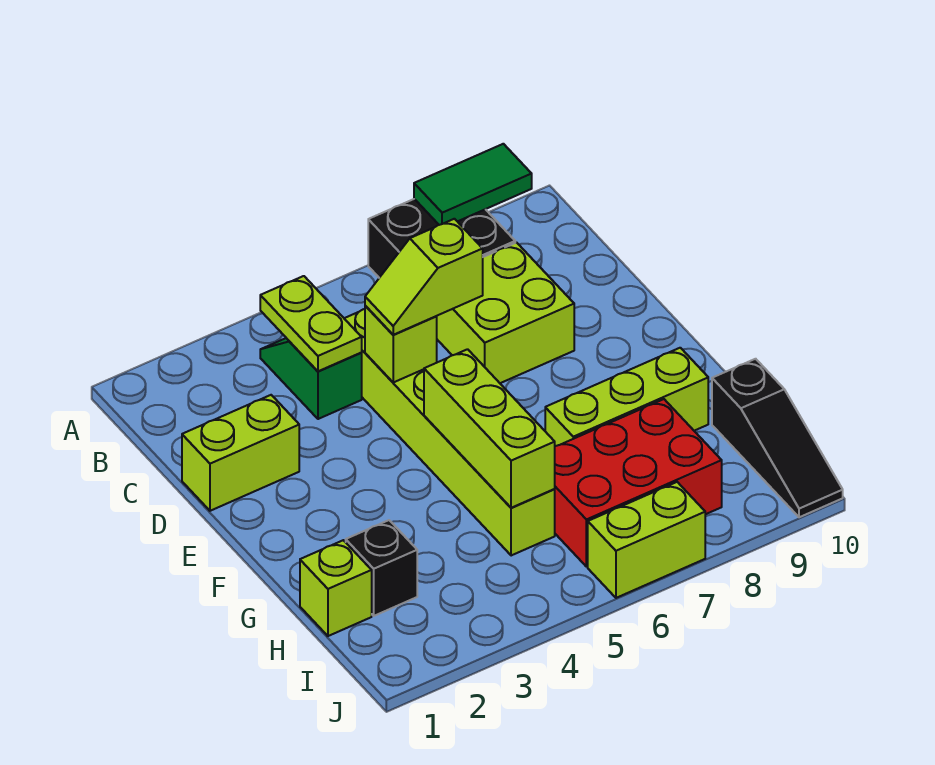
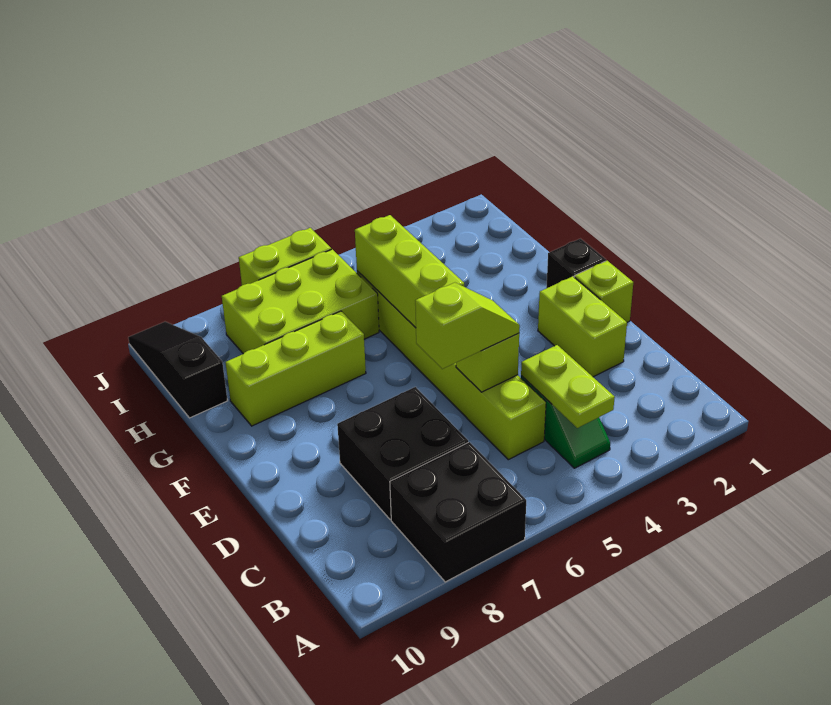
green tile A8:A9 level 2 -> none
lime brick C7:D8 level 1 -> black brick C7:D8 level 1
lime brick D1:D2 level 1 -> lime brick D2:E2 level 1
lime brick H1 level 1 -> lime brick E1 level 1
black brick H2 level 1 -> black brick F1 level 1
red brick H6:I8 level 1 -> lime brick H6:I8 level 1

